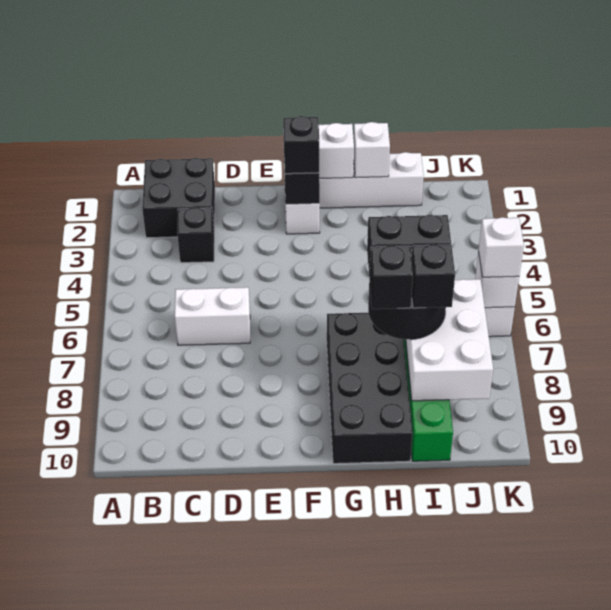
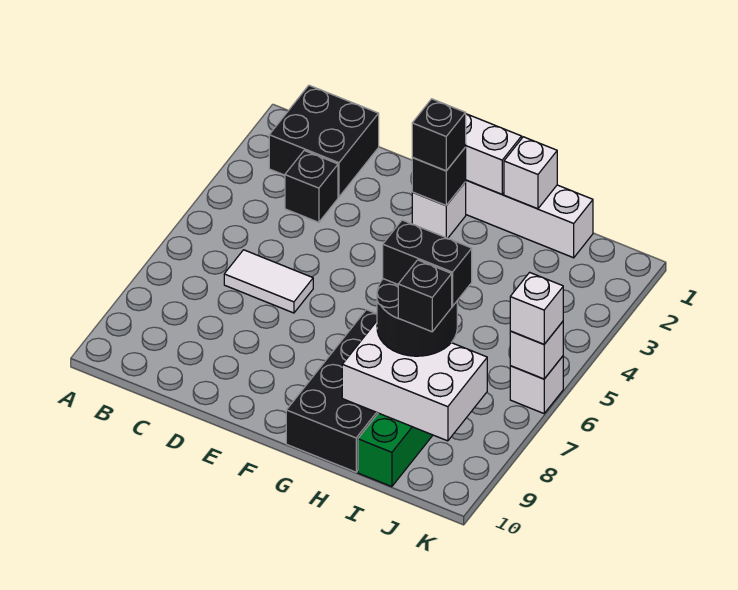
white brick C6:D6 level 1 -> white tile C6:D6 level 1
black brick H8 level 4 -> none
white brick I7:J9 level 2 -> white brick H8:J9 level 2

